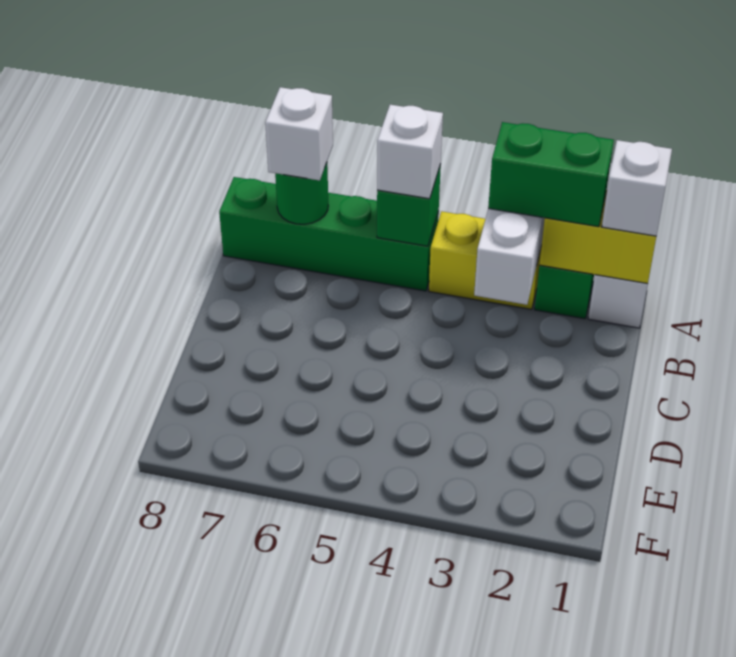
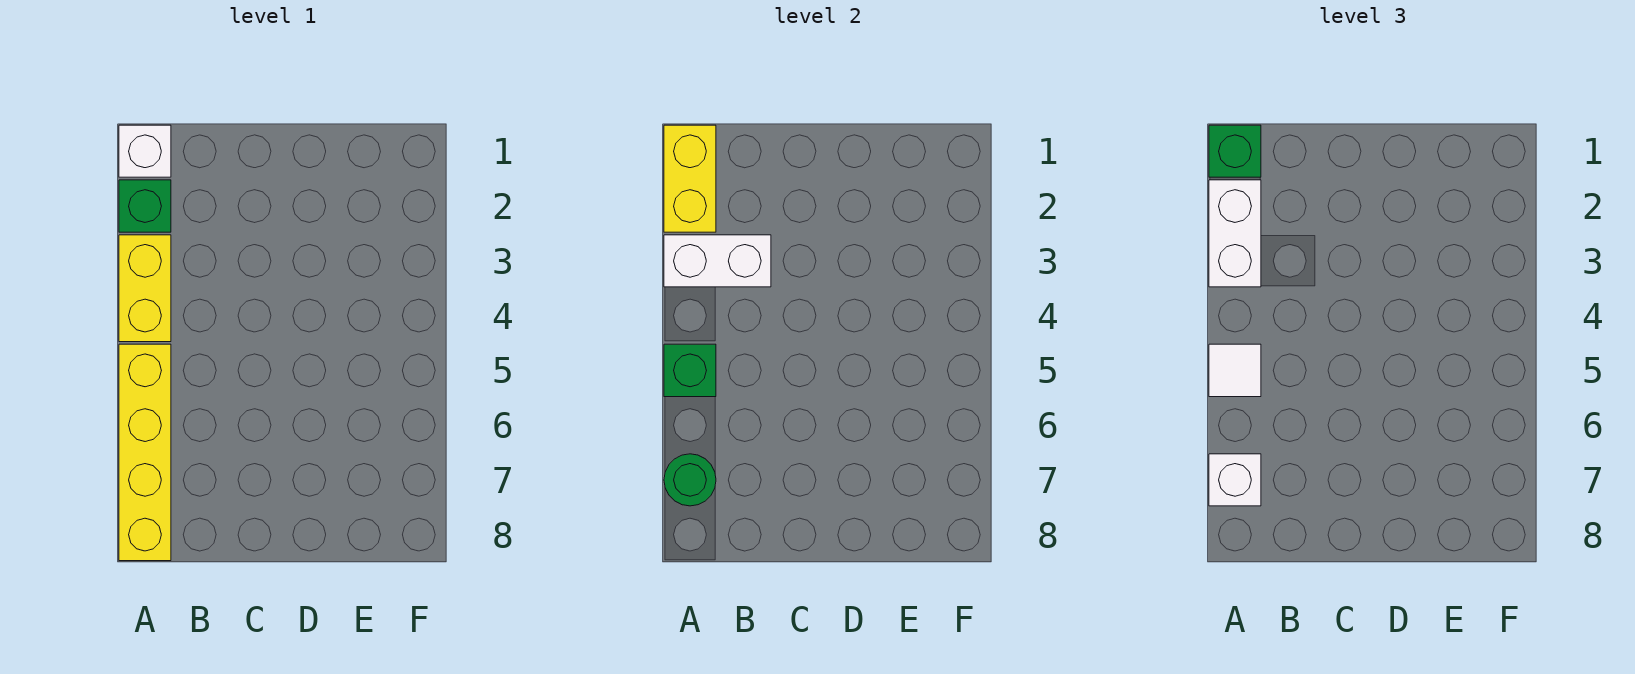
white brick A1 level 3 -> green brick A1 level 3
green brick A2:A3 level 3 -> white brick A2:A3 level 3
green brick A5:A8 level 1 -> yellow brick A5:A8 level 1
white brick A5 level 3 -> white tile A5 level 3

